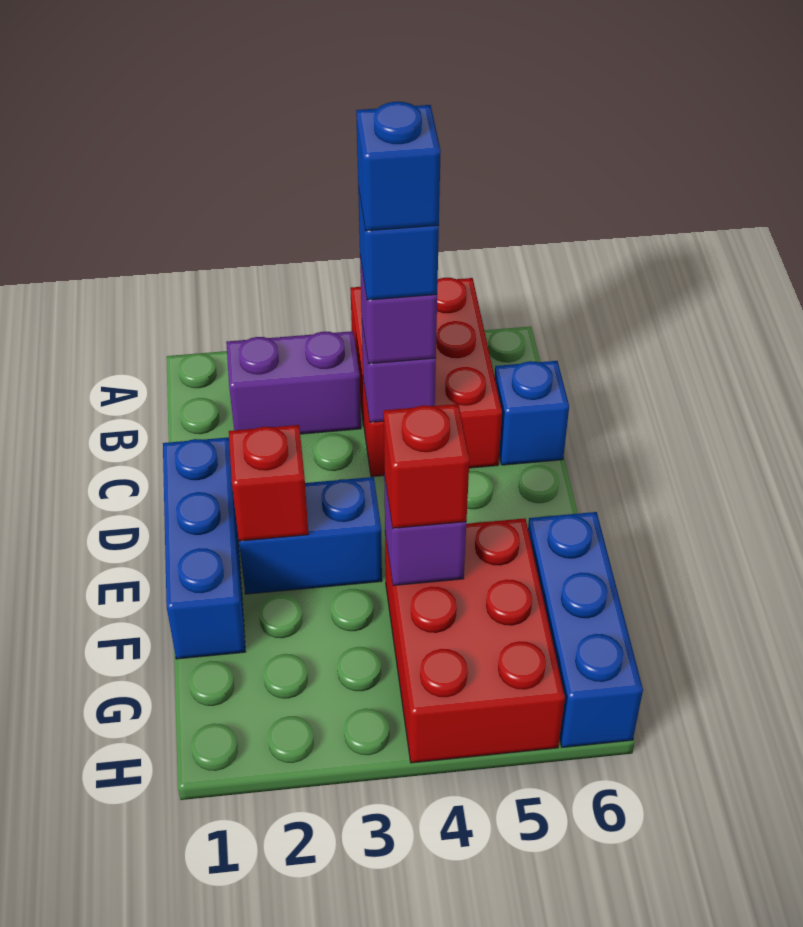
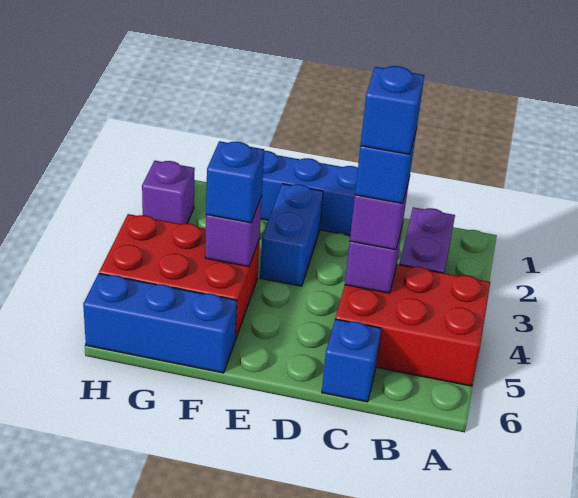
red brick E2 level 2 -> none
red brick F4 level 3 -> blue brick F4 level 3
none -> purple brick H2 level 1

